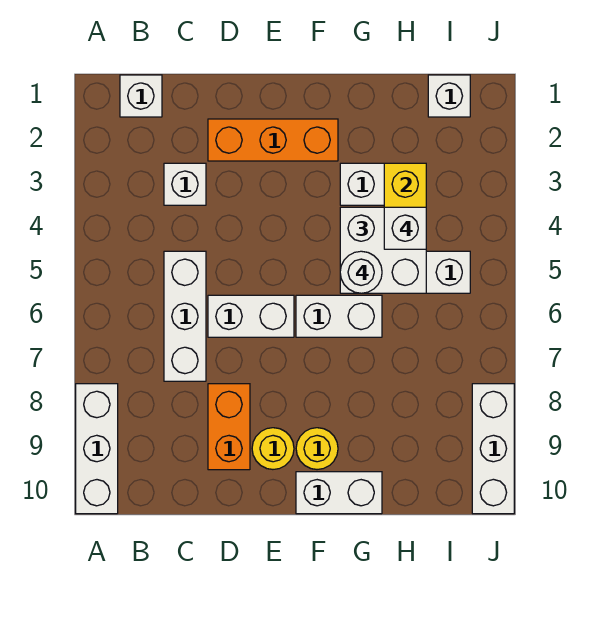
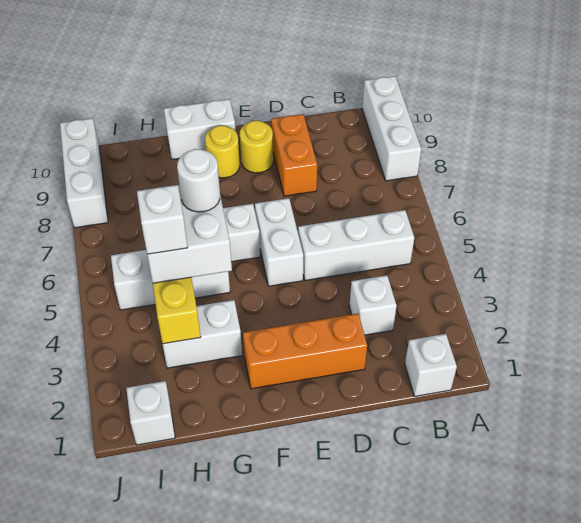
white brick C5:C7 level 1 -> white brick B5:D5 level 1
white brick D6:E6 level 1 -> white brick E5:E6 level 1

